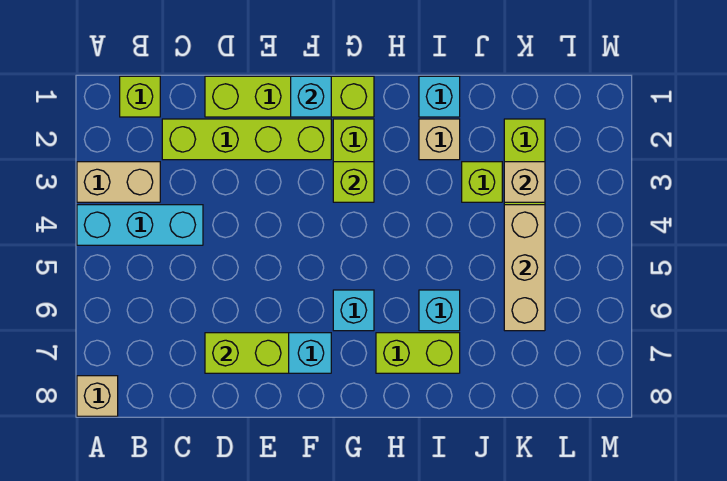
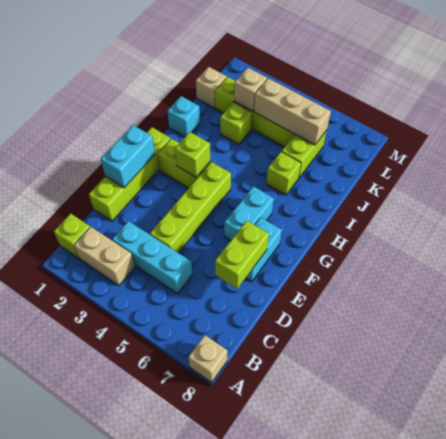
tan brick A3:B3 level 1 -> tan brick B2:B3 level 1
cyan brick A4:C4 level 1 -> cyan brick C3:C5 level 1
lime brick C2:F2 level 1 -> lime brick D4:G4 level 1
cyan brick F1 level 2 -> cyan brick E1:F1 level 2
cyan brick G6 level 1 -> cyan brick F6:G6 level 1
lime brick H7:I7 level 1 -> lime brick J6:K6 level 1
tan brick I2 level 1 -> tan brick K1 level 1
cyan brick I6 level 1 -> lime brick I6 level 1

